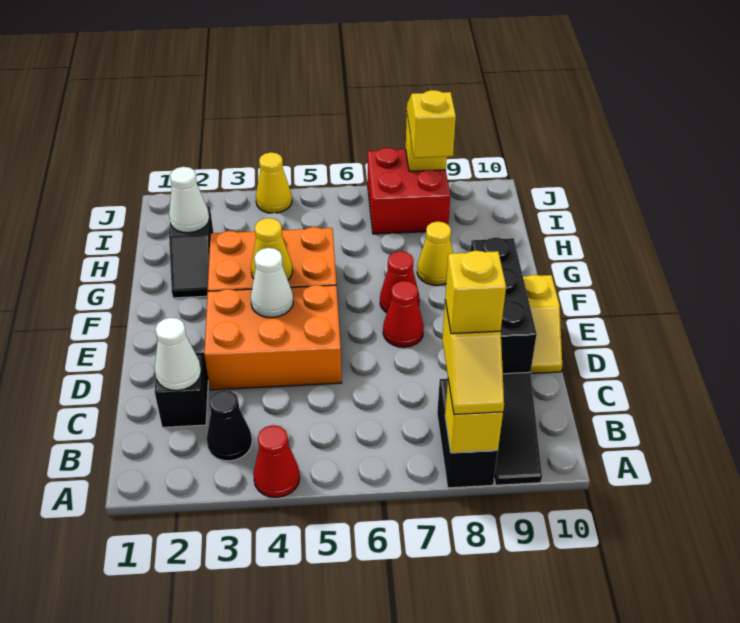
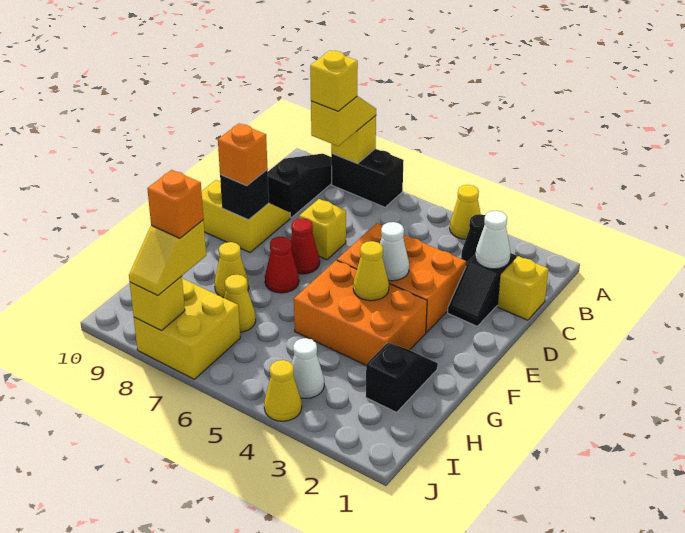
red cone A4 level 1 -> yellow cone A4 level 1
black brick A8:B8 level 1 -> black brick A7:A8 level 1
none -> yellow brick C1 level 1
black brick C9:E9 level 2 -> black brick E9 level 2
none -> yellow brick D7 level 1
none -> orange brick E9 level 3
white cone H2 level 2 -> white cone I4 level 1
none -> yellow cone H7 level 1
red brick I7:J8 level 1 -> yellow brick I7:J8 level 1
none -> orange brick I8 level 4

